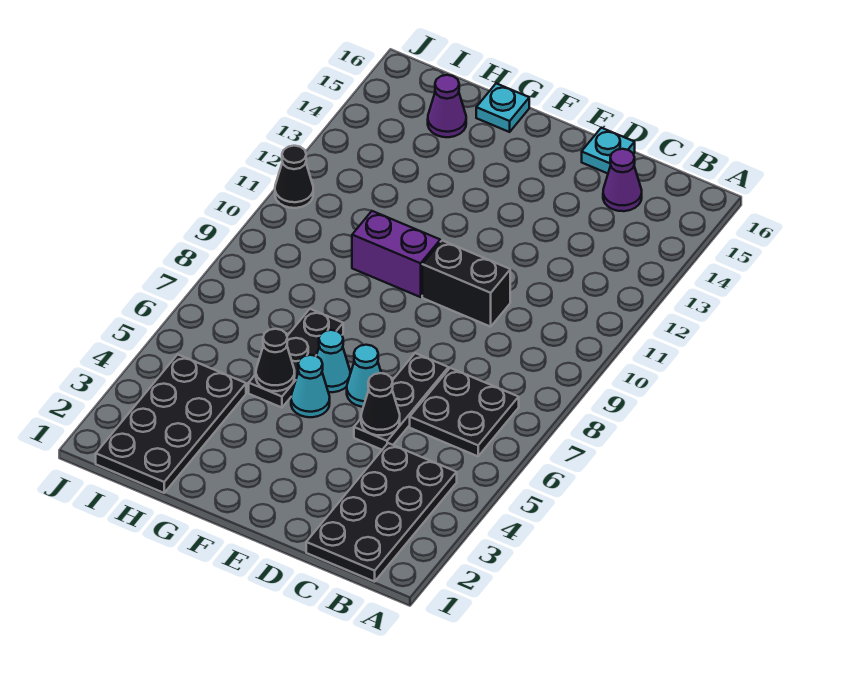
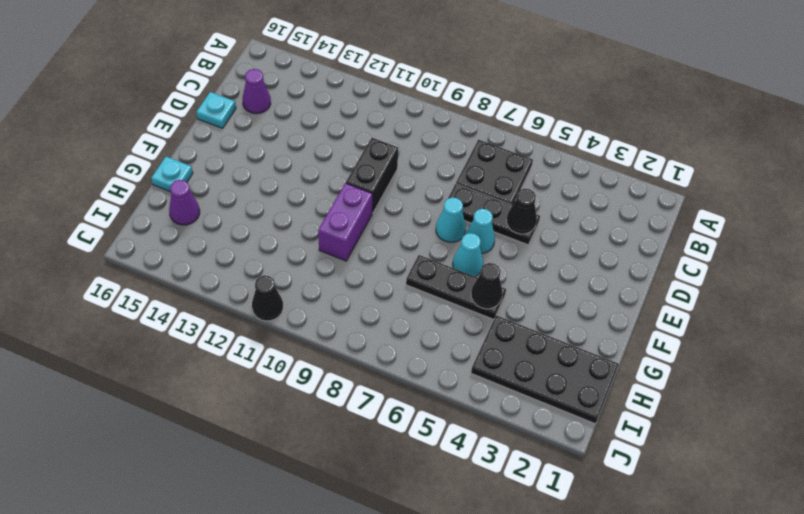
black plate B1:C4 level 1 -> none
cyan cone F5 level 1 -> cyan cone E7 level 1

